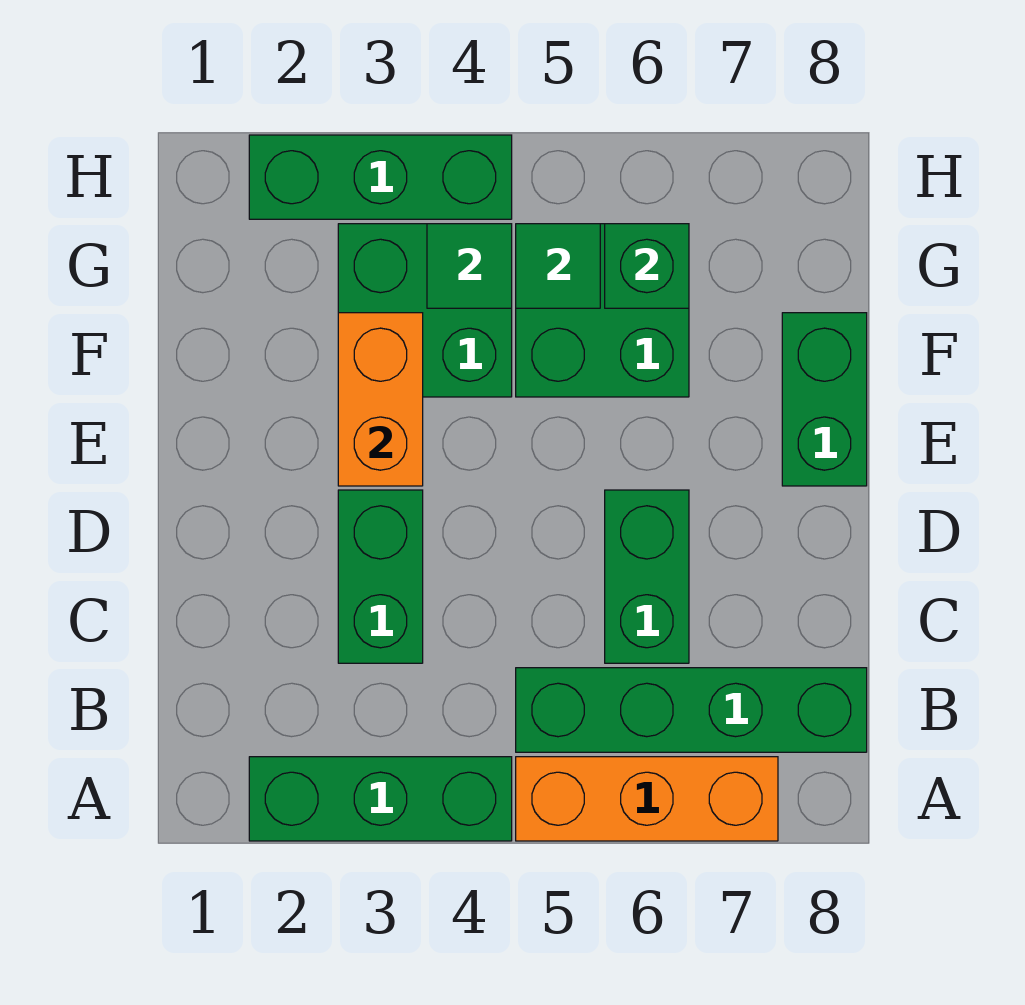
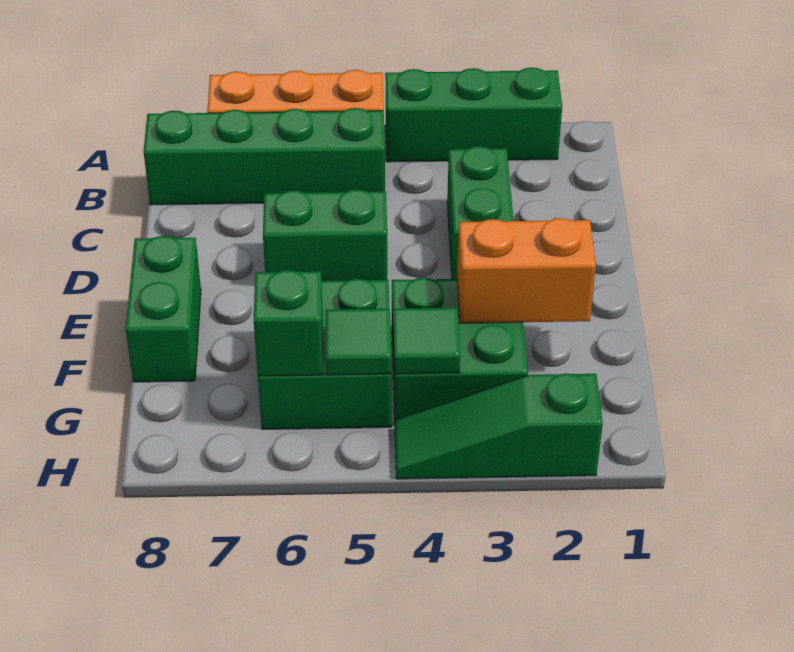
green brick C6:D6 level 1 -> green brick D5:D6 level 1
orange brick E3:F3 level 2 -> orange brick F2:F3 level 2
green brick H2:H4 level 1 -> green slope H2:H4 level 1 top 2

